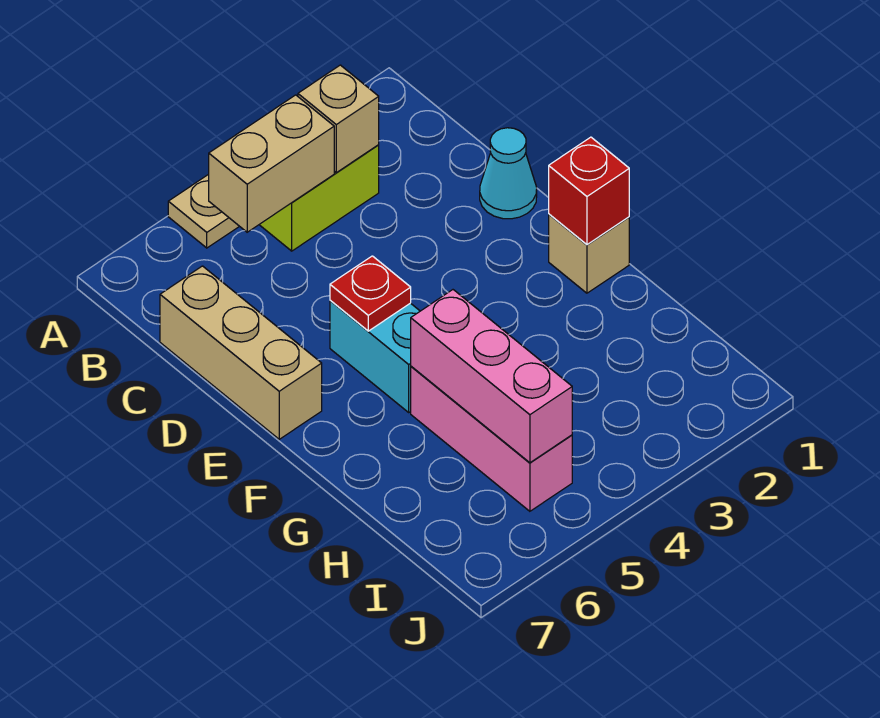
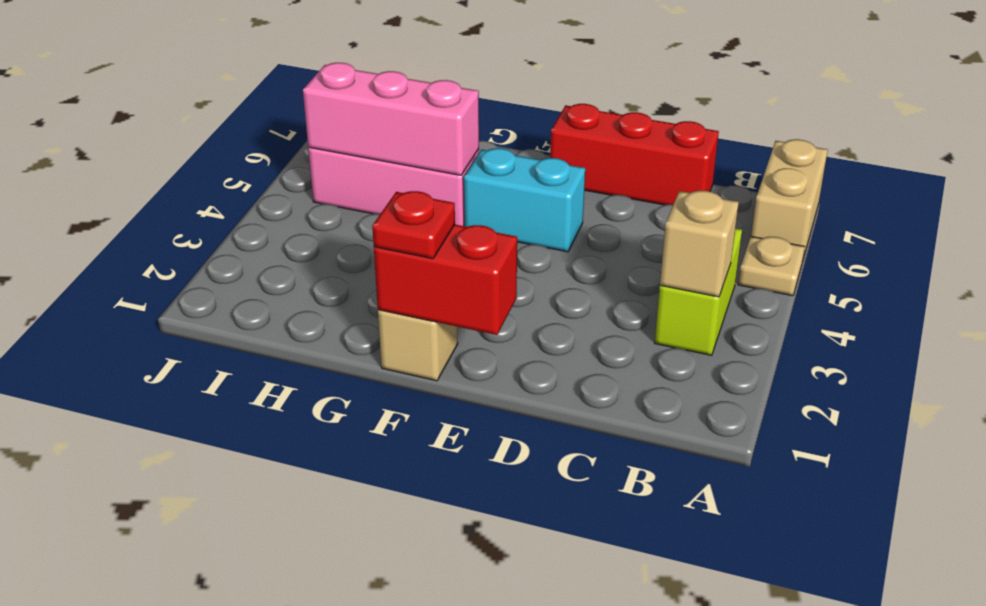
tan brick B4:B5 level 2 -> tan brick A6:A7 level 1
tan brick C7:E7 level 1 -> red brick C7:E7 level 1
cyan cone D1 level 1 -> none
red plate E5 level 2 -> red plate F1 level 3
red brick F1 level 2 -> red brick E1:F1 level 2

